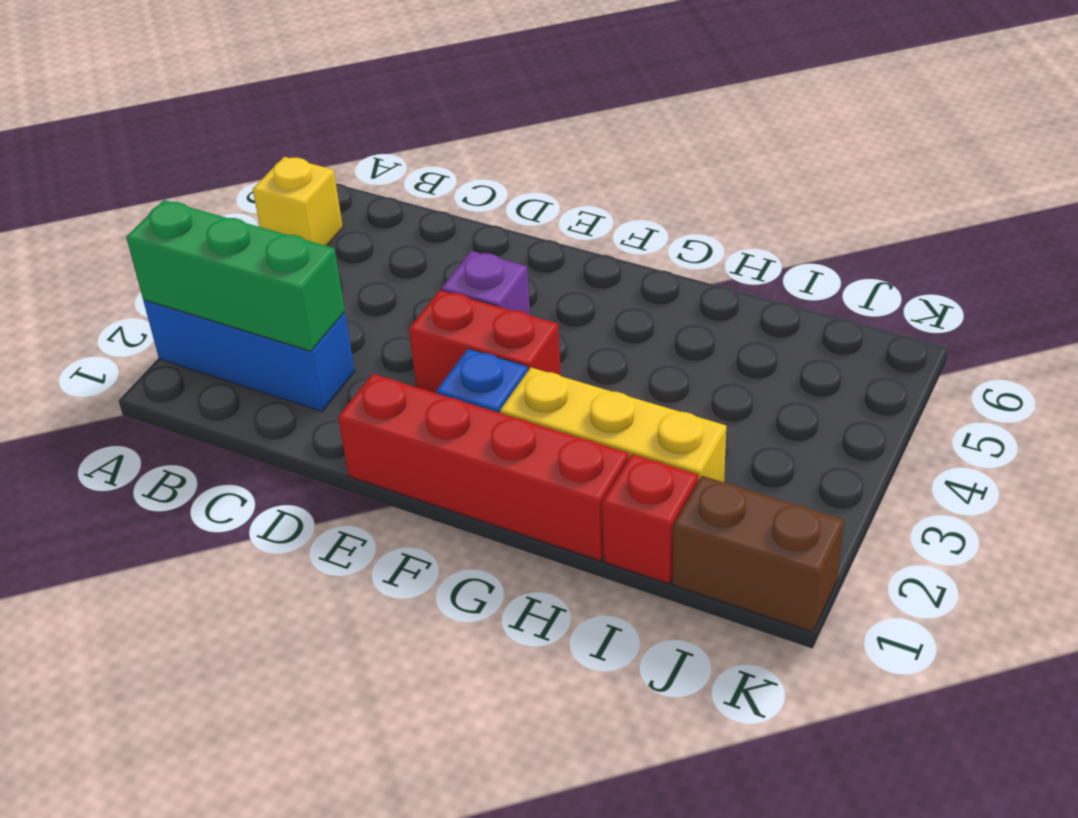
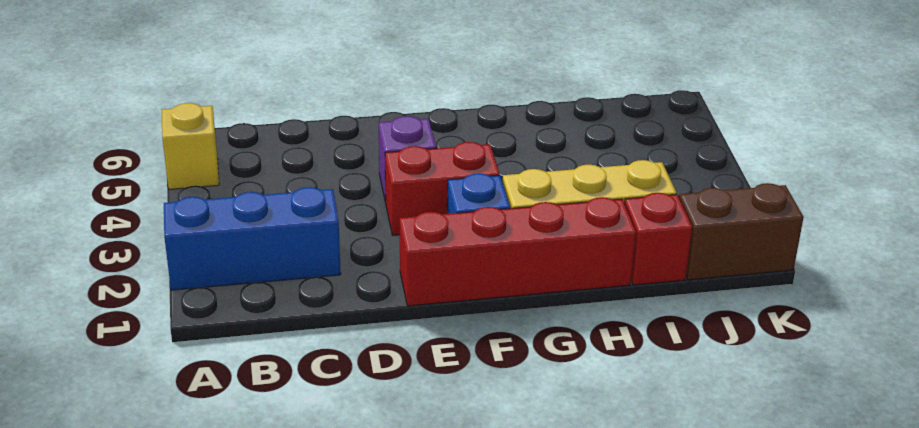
green brick A2:C2 level 2 -> none

